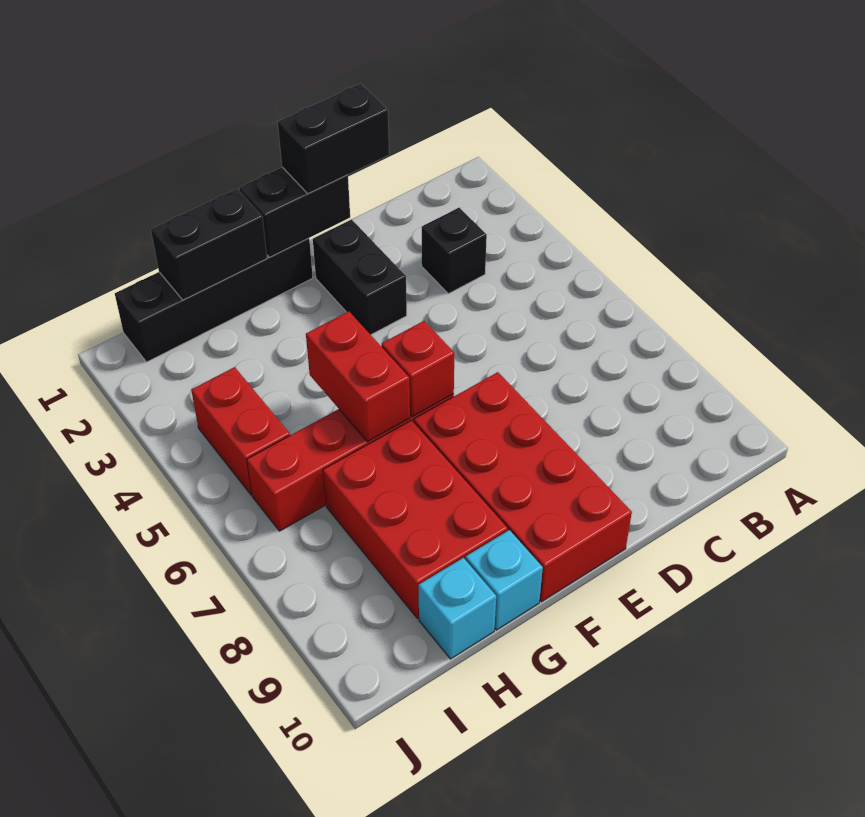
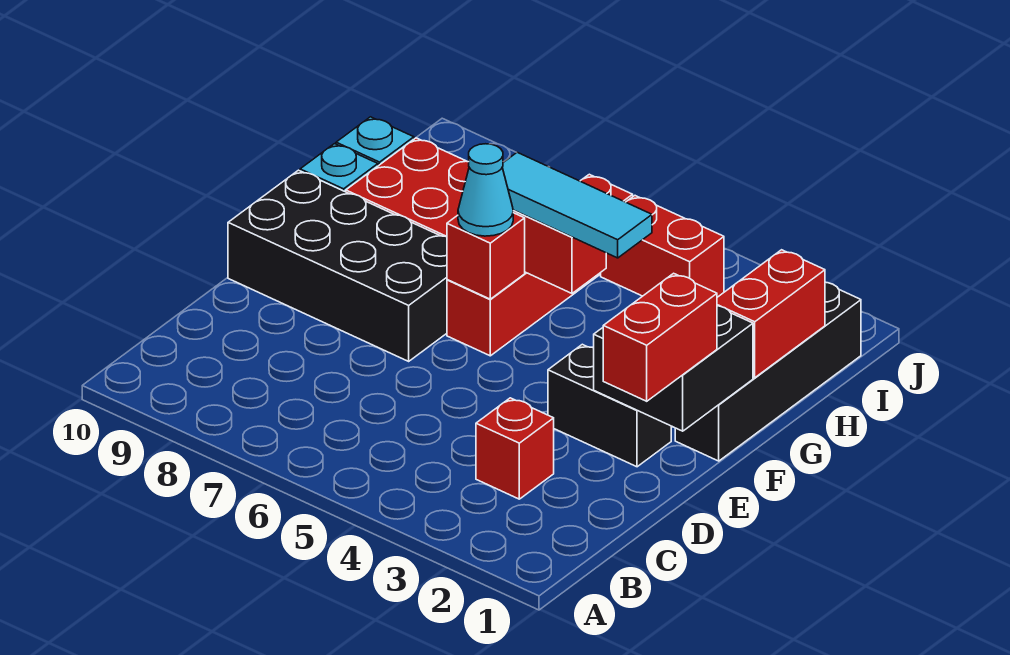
black brick C3 level 1 -> red brick C3 level 1
black brick D1:E1 level 3 -> red brick D1:E1 level 3
black brick E1:F1 level 2 -> black brick E1:F2 level 2
red brick E7:F10 level 1 -> black brick E7:F10 level 1
none -> cyan cone F6 level 3
black brick G1:H1 level 2 -> red brick G1:H1 level 2
none -> cyan tile G4:G6 level 3

